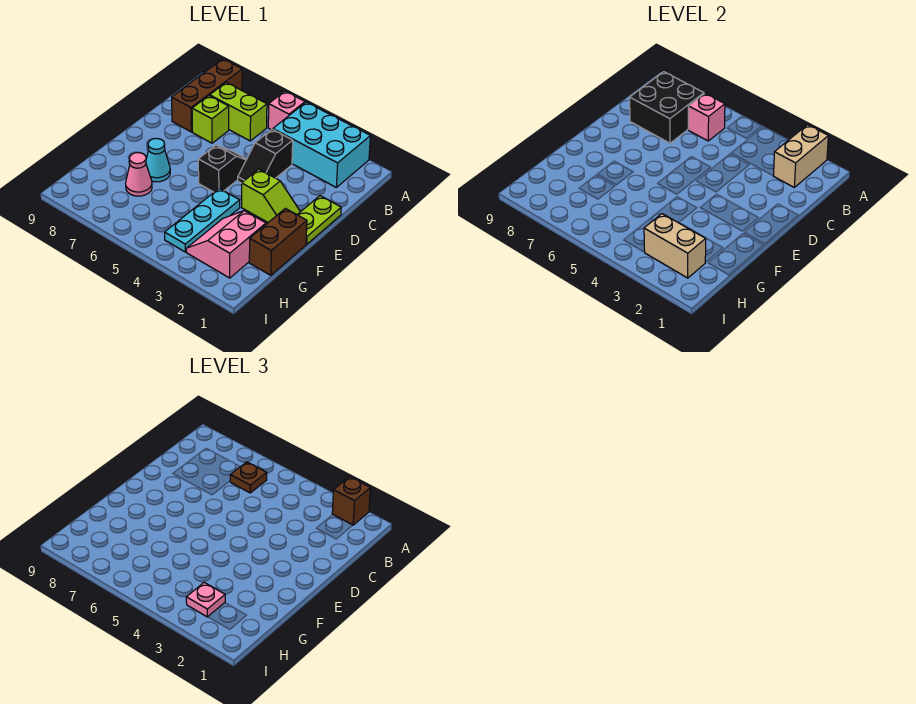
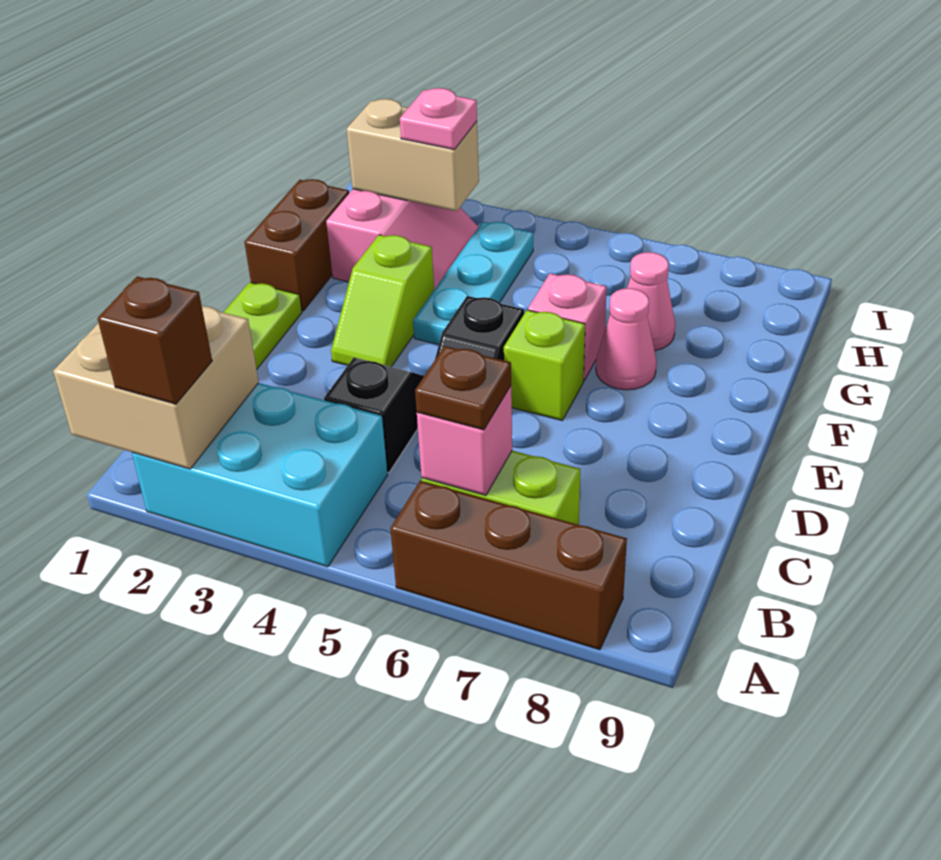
tan brick A2:B2 level 2 -> tan brick A1:B2 level 2
pink brick A5 level 1 -> pink brick F6 level 1
brown brick A8:C8 level 1 -> brown brick A6:A8 level 1
black brick B7:C8 level 2 -> none
lime brick C7 level 1 -> lime brick E6 level 1
lime slope E2:E3 level 1 top 3 -> lime slope E3:F3 level 1 top F
cyan cone F7 level 1 -> pink cone F7 level 1

